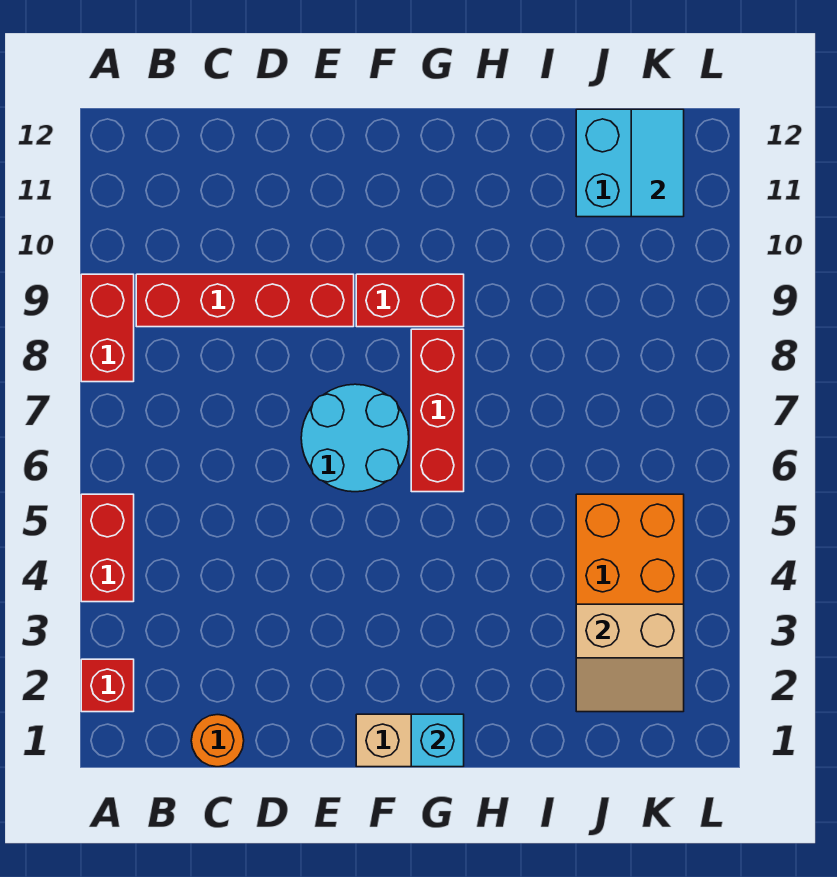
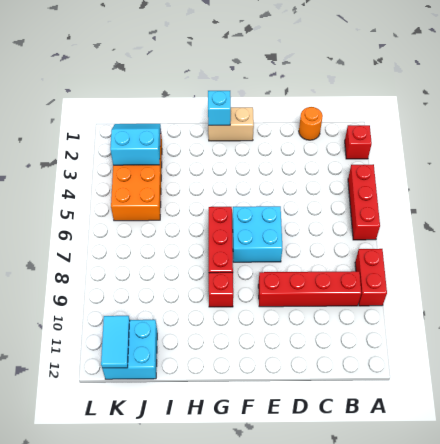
red brick A4:A5 level 1 -> red brick A4:A6 level 1
cyan round brick E6:F7 level 1 -> cyan brick E6:F7 level 1
red brick F9:G9 level 1 -> red brick G9 level 1
tan slope J2:K3 level 2 top 3 -> cyan slope J2:K3 level 2 top 3

